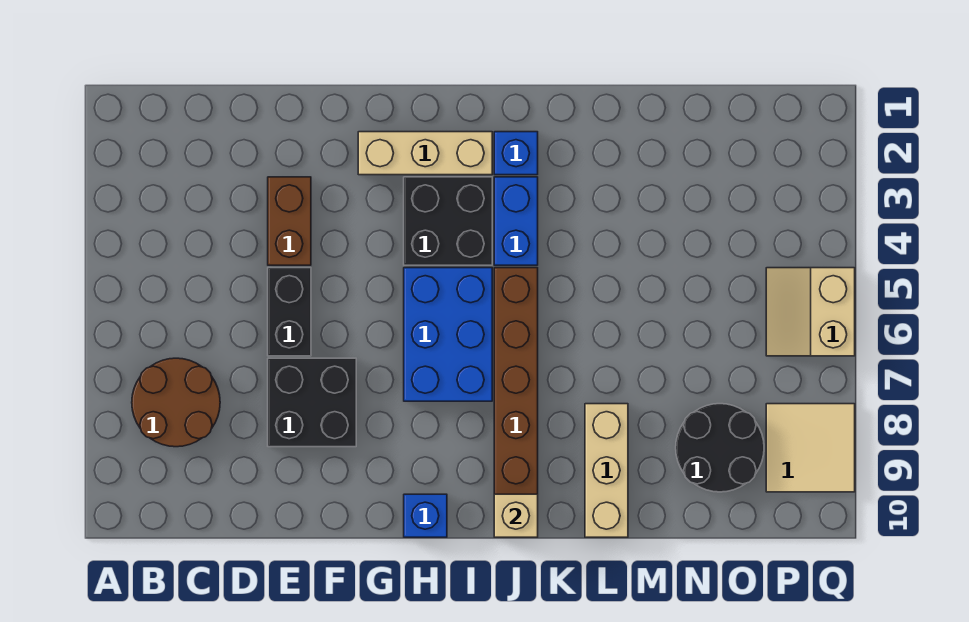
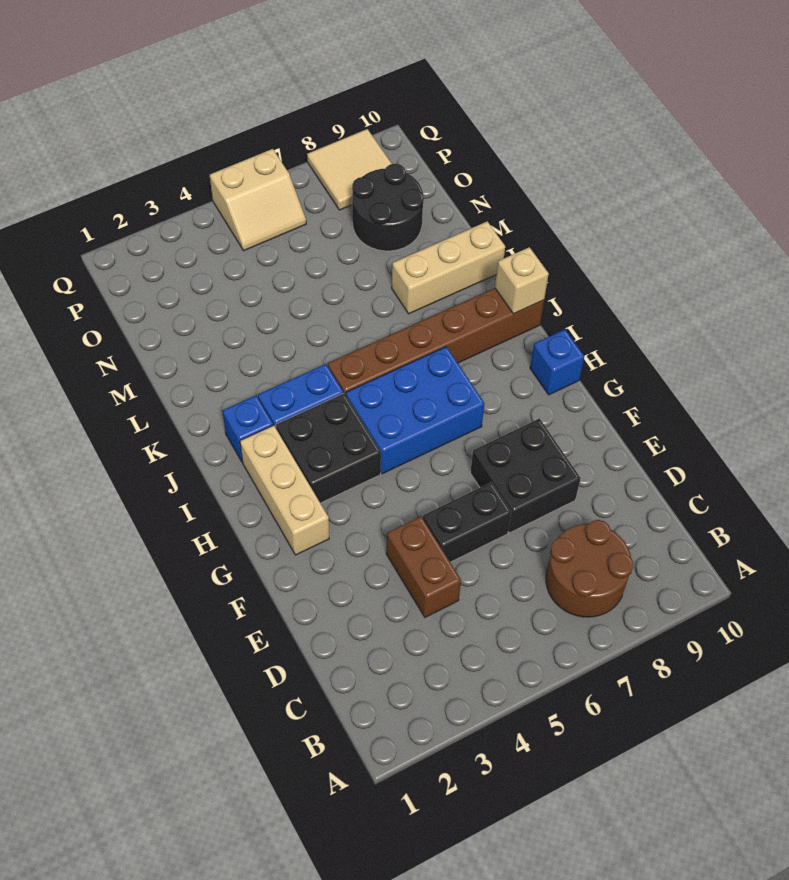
brown brick E3:E4 level 1 -> brown brick D4:E4 level 1

